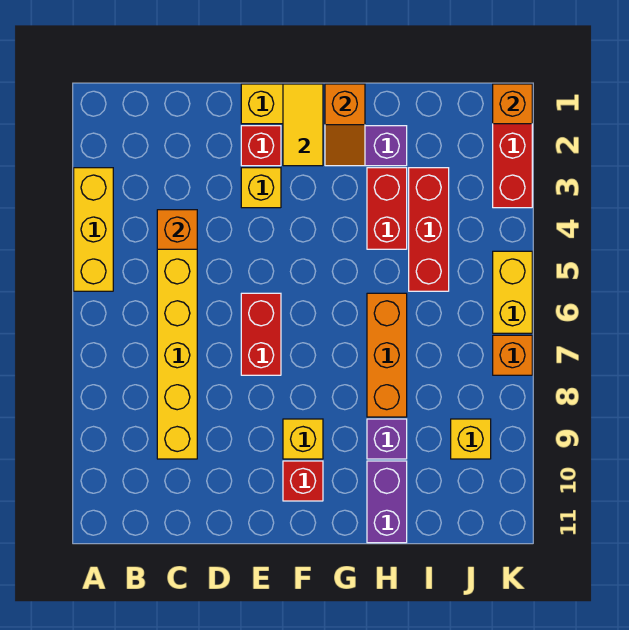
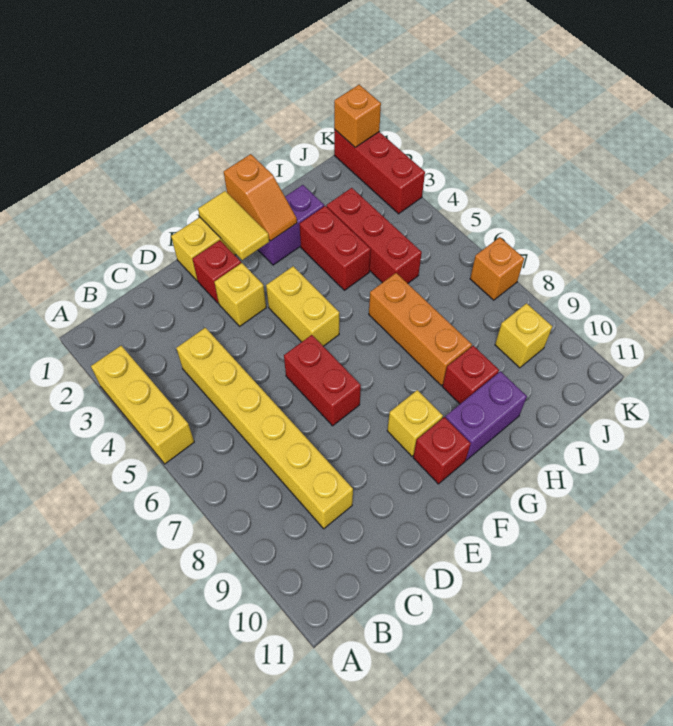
orange brick C4 level 2 -> none
purple brick H9 level 1 -> red brick H9 level 1
purple brick H10:H11 level 1 -> purple brick G10:H10 level 1
yellow brick K5:K6 level 1 -> yellow brick F4:F5 level 1

